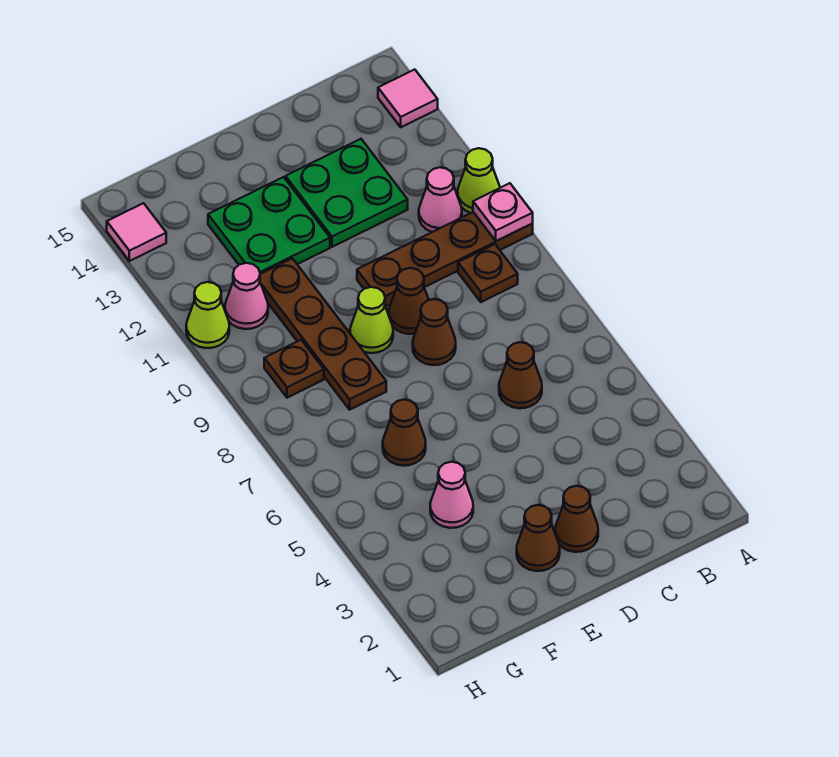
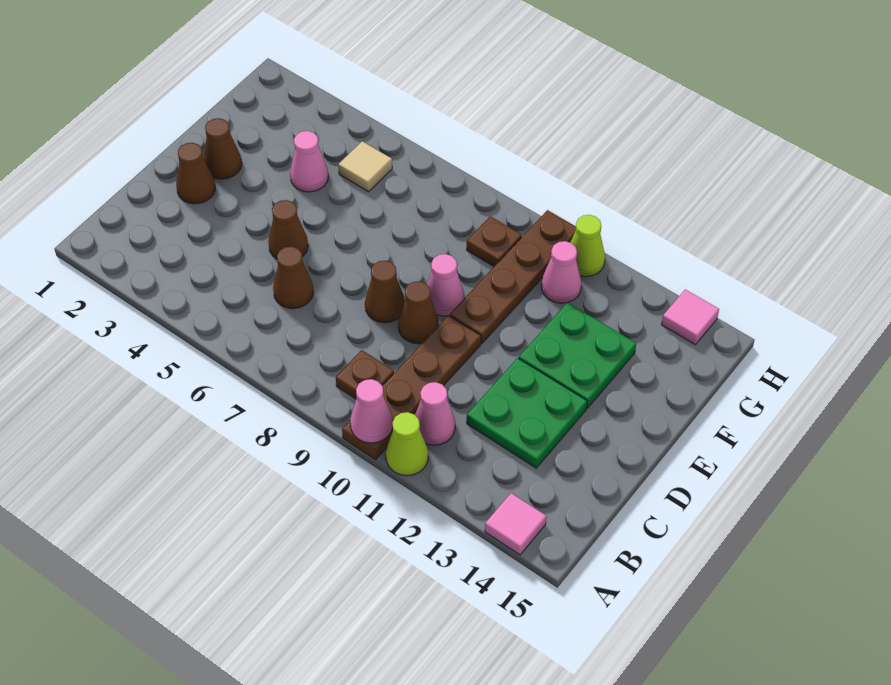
pink plate A10 level 2 -> pink cone A10 level 2
lime cone E9 level 1 -> pink cone E9 level 1
brown cone F6 level 1 -> brown cone D5 level 1
brown plate F8:F11 level 1 -> brown plate E10:H10 level 1
none -> tan tile G5 level 1

